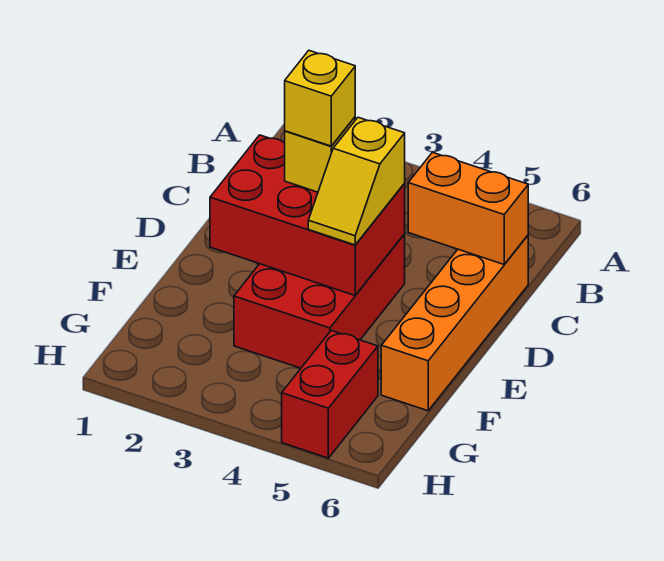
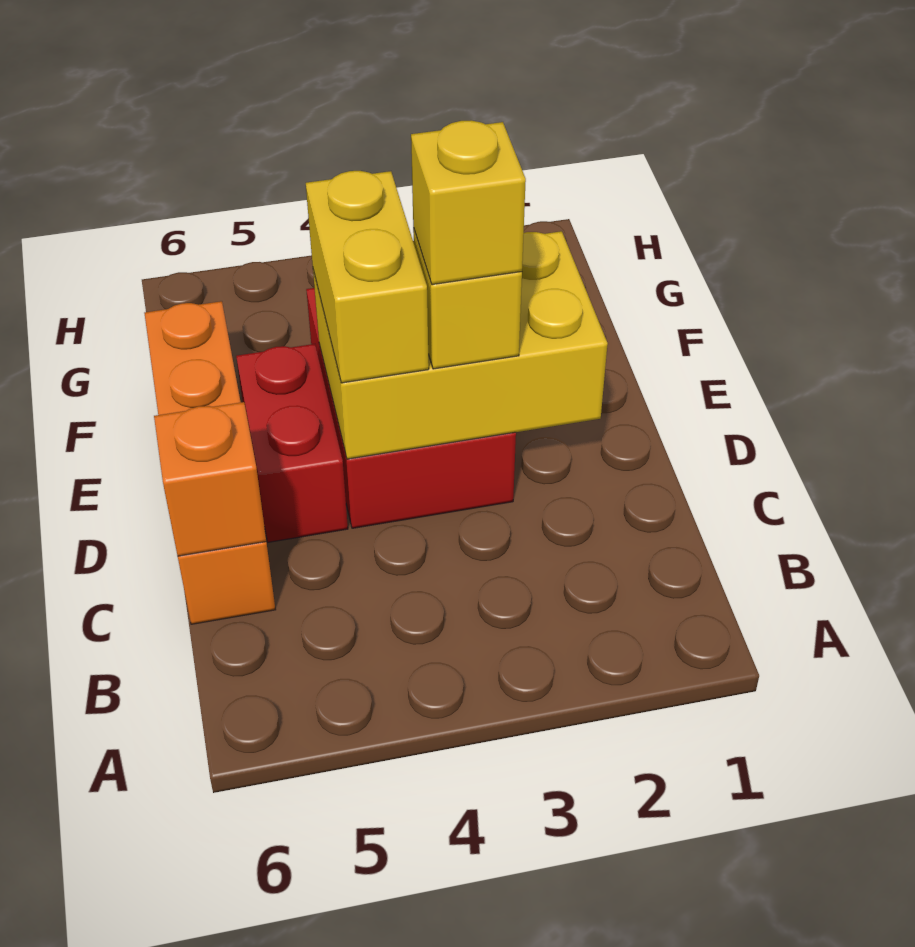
orange brick C5:C6 level 2 -> orange brick C6 level 2
red brick D2:E4 level 2 -> yellow brick D2:E4 level 2
yellow slope D4:E4 level 3 top D -> yellow brick D4:E4 level 3
red brick G5:H5 level 1 -> red brick D5:E5 level 1

